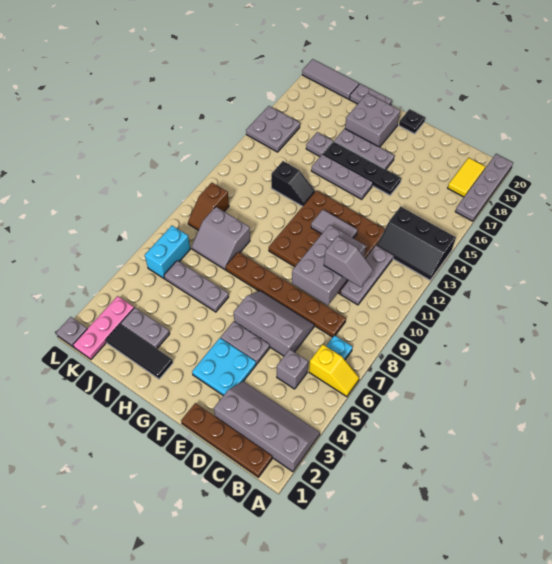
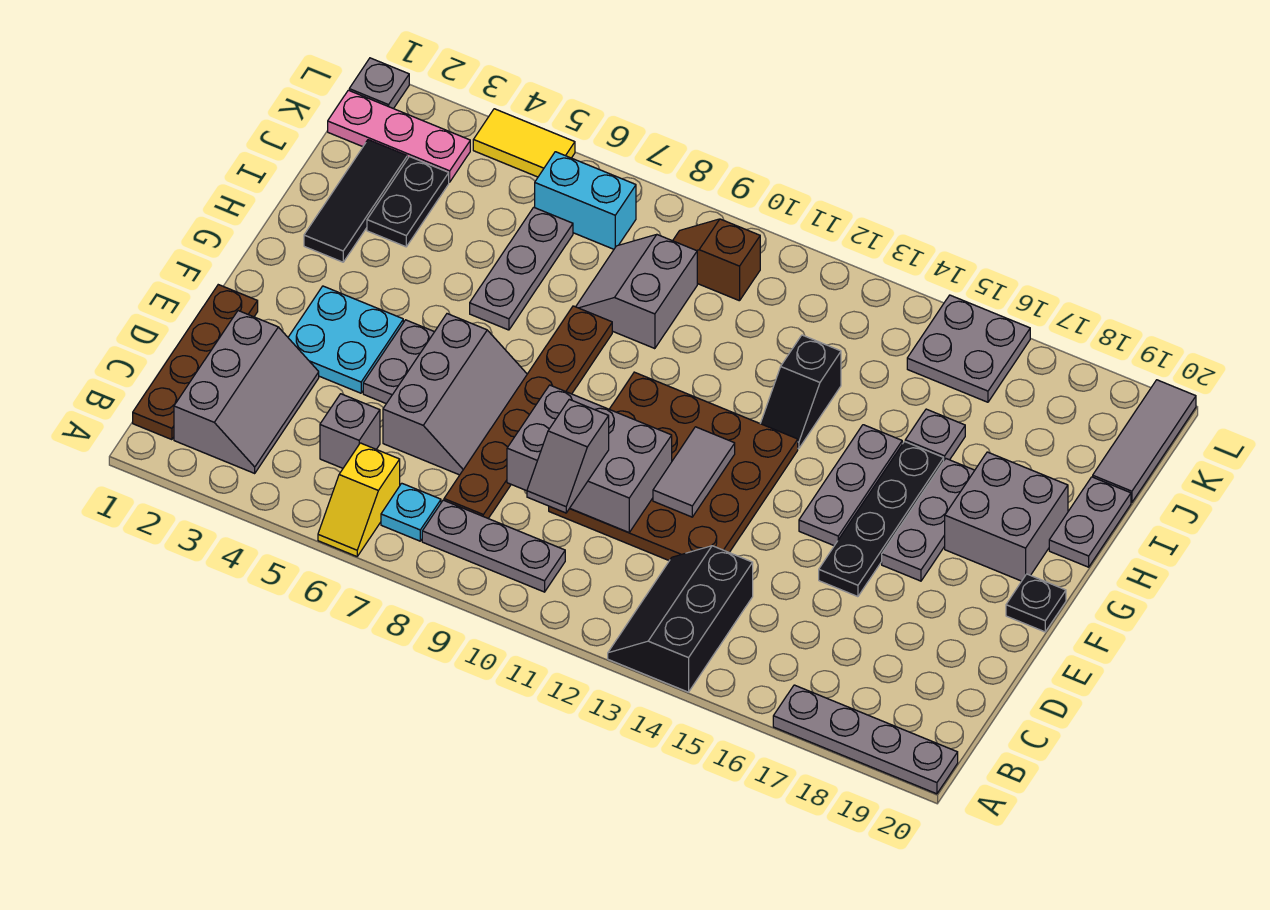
grey slope A2:D3 level 1 top 2 -> grey slope B2:D3 level 1 top 2
yellow tile B18:B19 level 1 -> yellow tile L4:L5 level 1
grey plate C10:C12 level 1 -> grey plate B8:B10 level 1
grey plate I3:J3 level 1 -> black plate I3:J3 level 1

